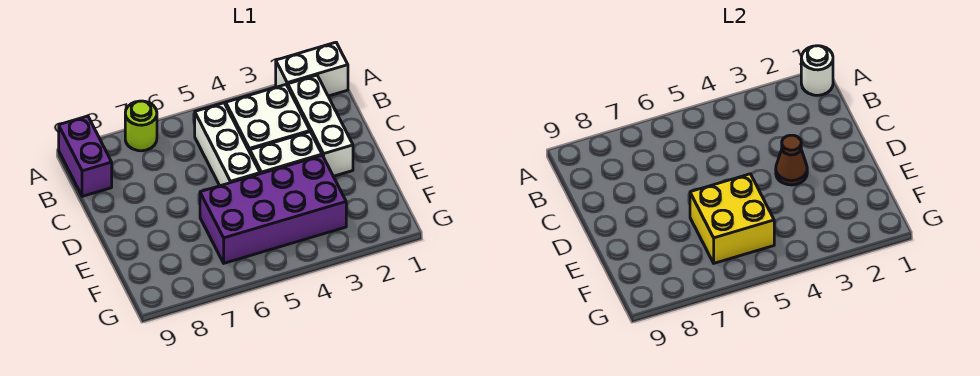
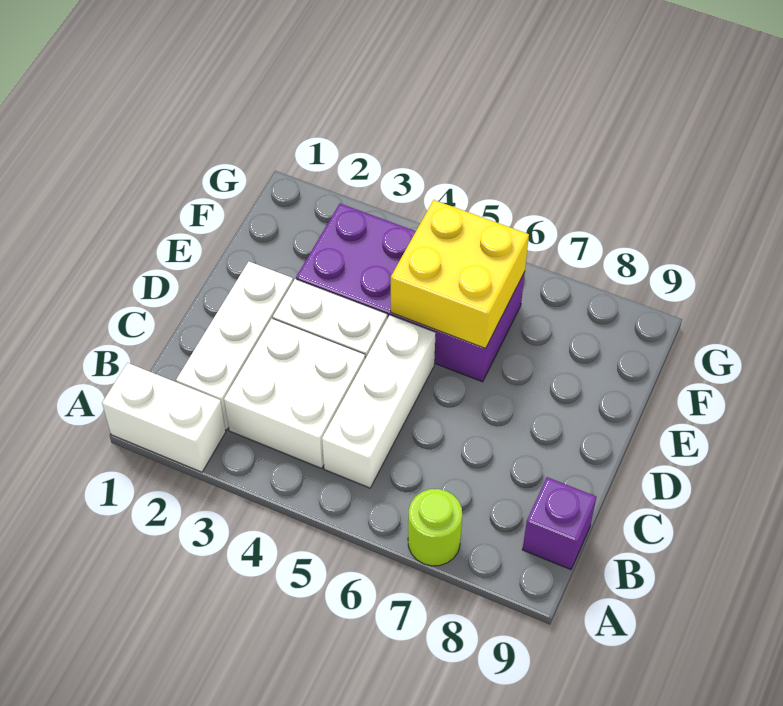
white round brick A1 level 2 -> none
purple brick A9:B9 level 1 -> purple brick B9 level 1
brown cone D3 level 2 -> none

